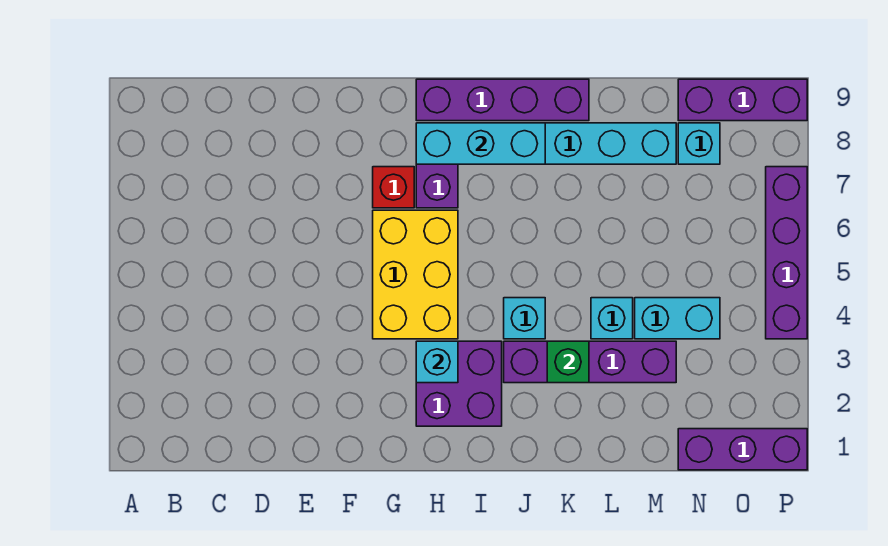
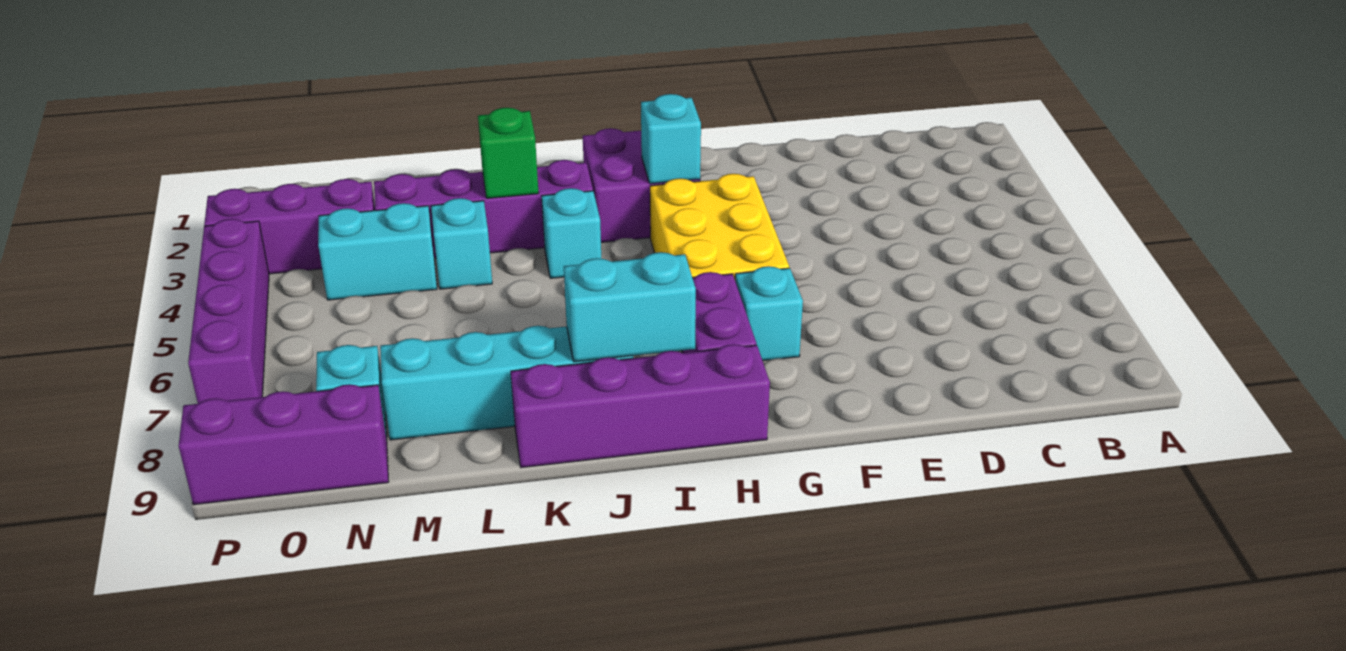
red brick G7 level 1 -> cyan brick G7 level 1
cyan brick H8:J8 level 2 -> cyan brick I8:J8 level 2
purple brick N1:P1 level 1 -> purple brick N3:P3 level 1

